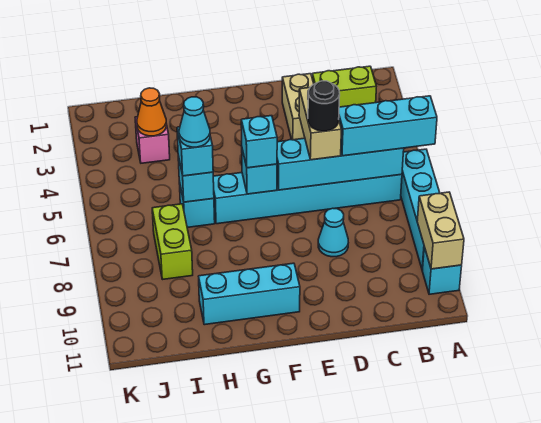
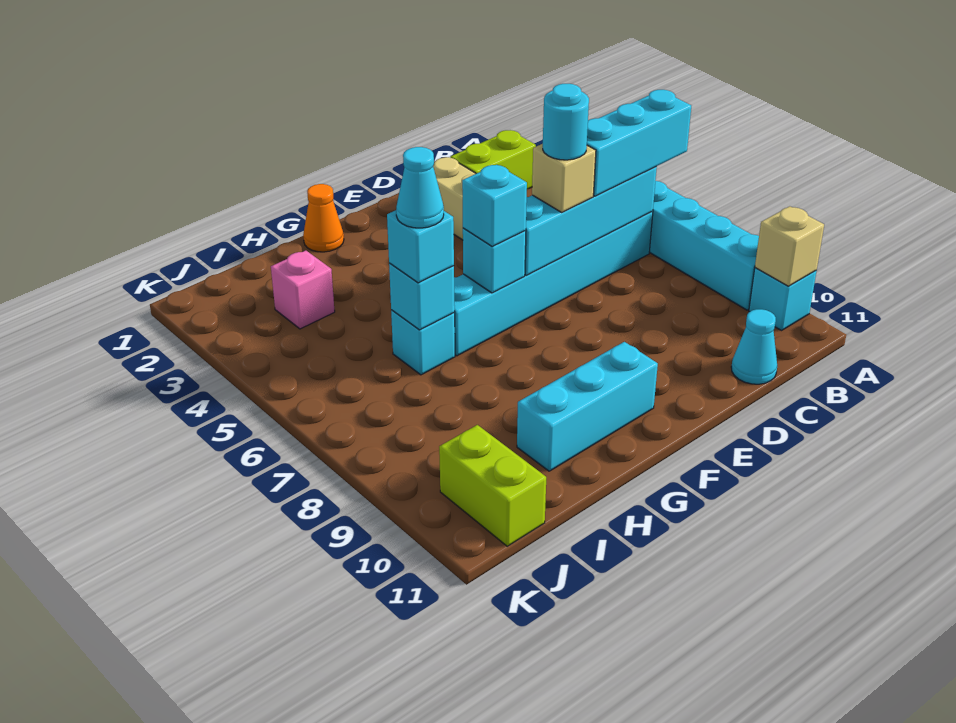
tan brick A9:A10 level 2 -> tan brick A10 level 2
tan brick D5:D6 level 3 -> tan brick D6 level 3
black round brick D6 level 4 -> cyan round brick D6 level 4
cyan cone D8 level 1 -> cyan cone C11 level 1
orange cone I3 level 2 -> orange cone G1 level 1
lime brick I7:I8 level 1 -> lime brick J10:J11 level 1

